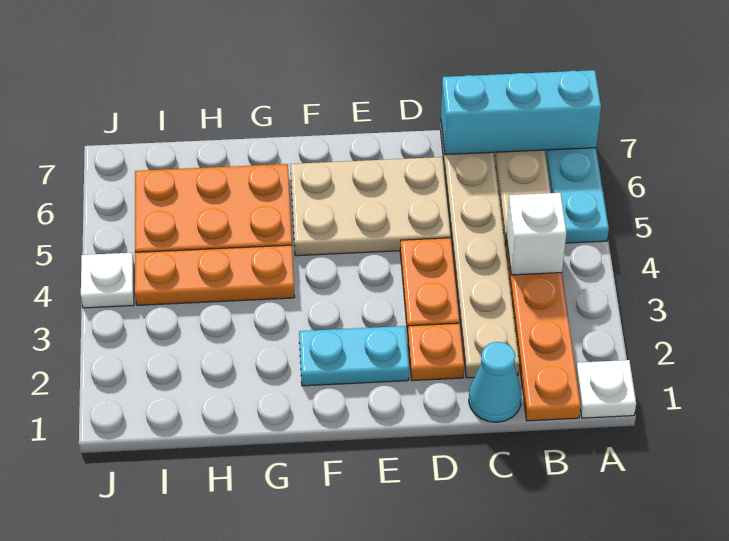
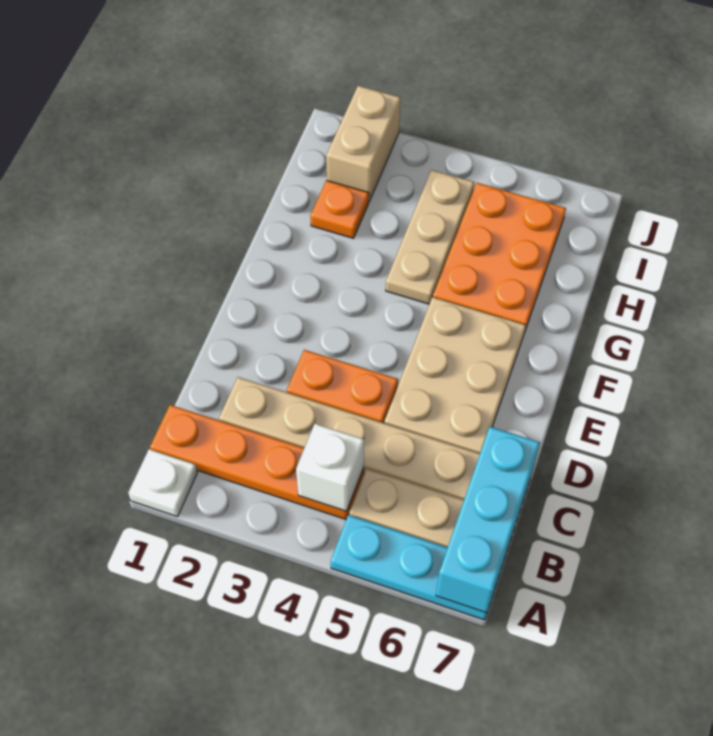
cyan cone C1 level 1 -> none
orange plate D2 level 1 -> orange plate H2 level 1
cyan plate E2:F2 level 1 -> none
orange plate G4:I4 level 1 -> tan plate G4:I4 level 1
none -> tan brick I2:J2 level 1
white plate J4 level 1 -> none

